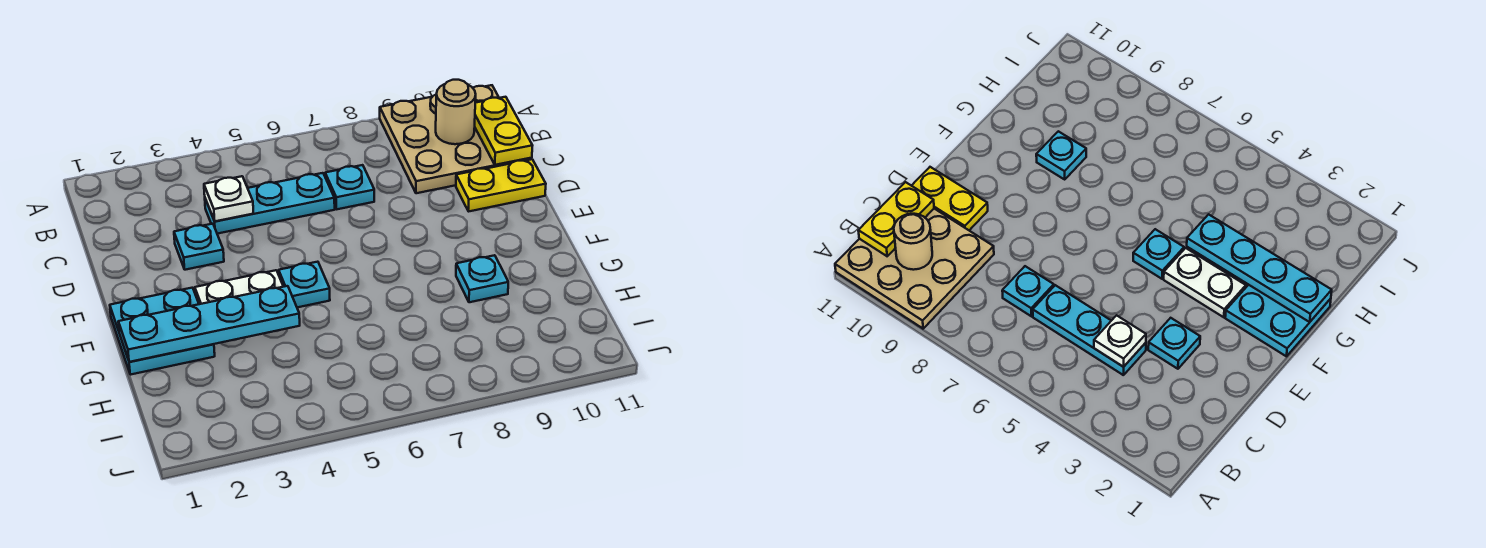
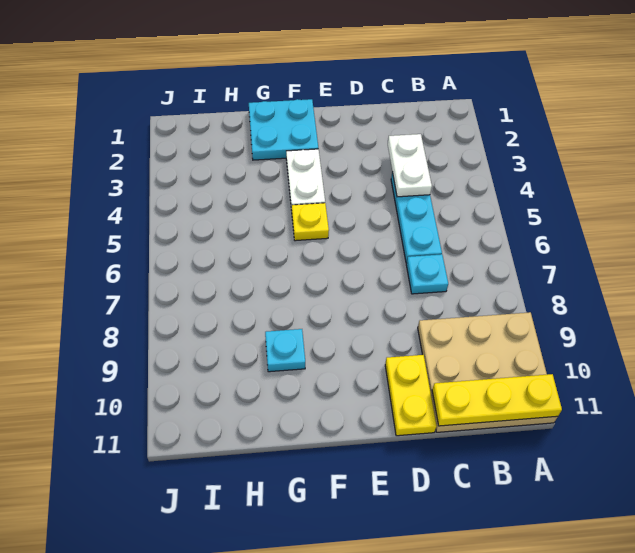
tan round brick B10 level 2 -> none
yellow plate B11:C11 level 2 -> yellow plate A11:C11 level 2
white plate C4 level 2 -> white plate C3:C4 level 2
cyan plate D3 level 1 -> none
cyan plate F5 level 1 -> yellow plate F5 level 1
cyan plate G1:G4 level 2 -> none

